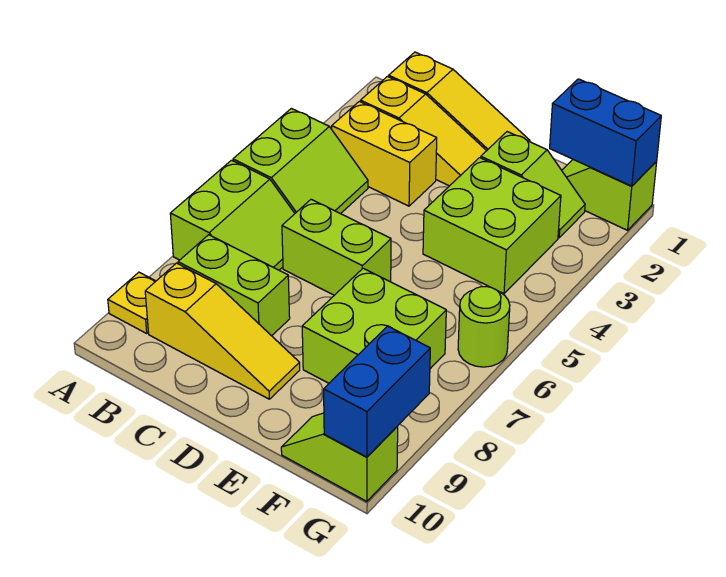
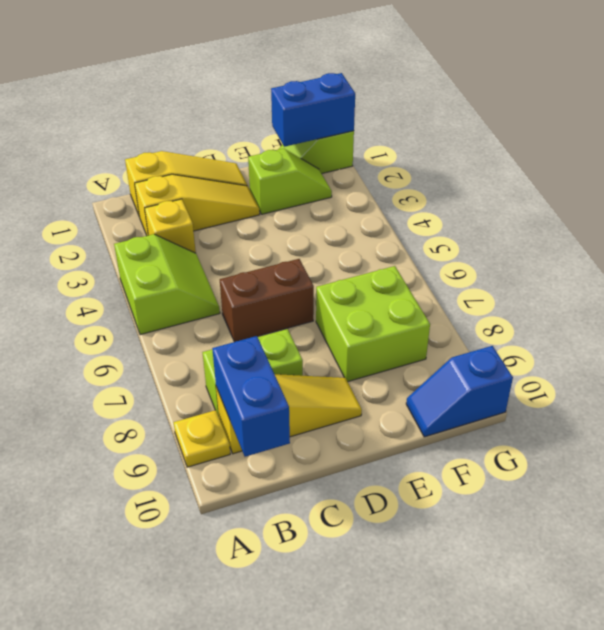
lime slope A6:B7 level 1 top A -> none
yellow brick B3:C3 level 1 -> yellow brick B3 level 1
lime brick C6:D6 level 1 -> brown brick C6:D6 level 1
lime brick E3:F4 level 1 -> none
lime slope F10:G10 level 1 top G -> blue slope F10:G10 level 1 top G
lime round brick G6 level 1 -> none
blue brick G9:G10 level 2 -> blue brick B9:B10 level 2

